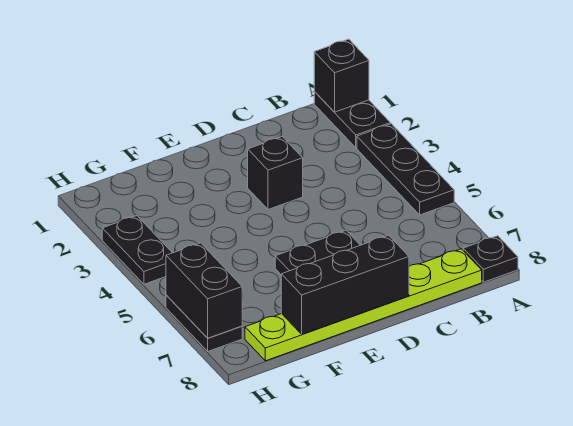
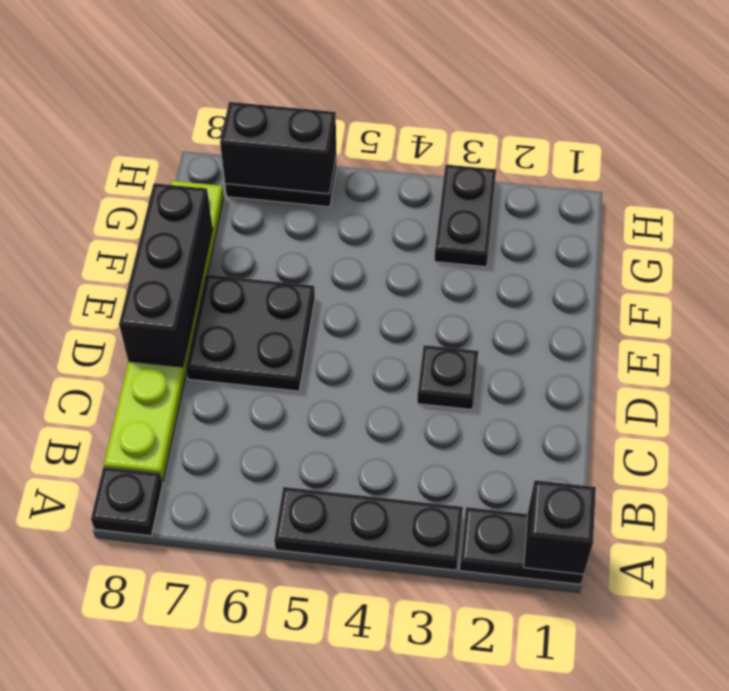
black brick D3 level 1 -> black plate D3 level 1
black plate H3:H4 level 1 -> black plate G3:H3 level 1

